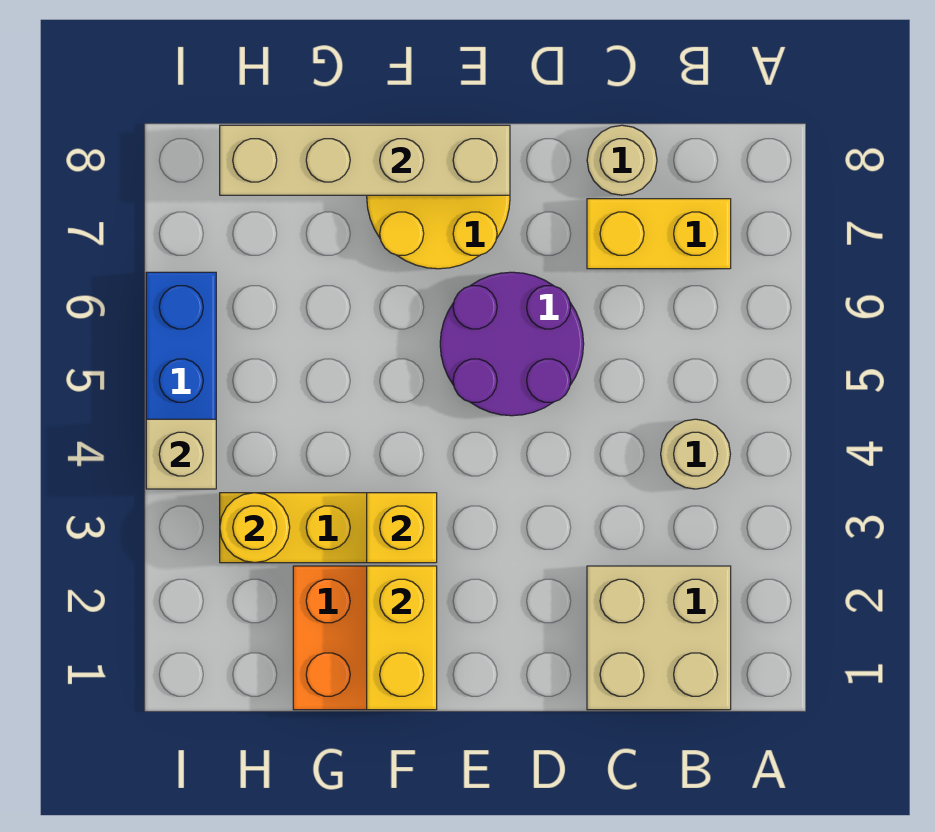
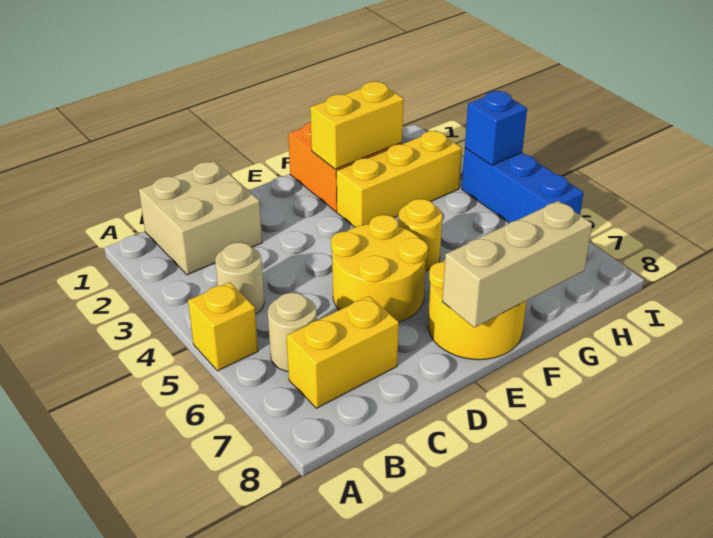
tan round brick C8 level 1 -> tan round brick B6 level 1
purple round brick D5:E6 level 1 -> yellow round brick D5:E6 level 1
tan brick E8:H8 level 2 -> tan brick E8:G8 level 2
yellow brick F1:F2 level 2 -> yellow brick F2:G2 level 2
yellow brick F3 level 2 -> yellow brick A5 level 1
yellow round brick H3 level 2 -> yellow round brick F5 level 1
tan brick I4 level 2 -> blue brick I4 level 2

